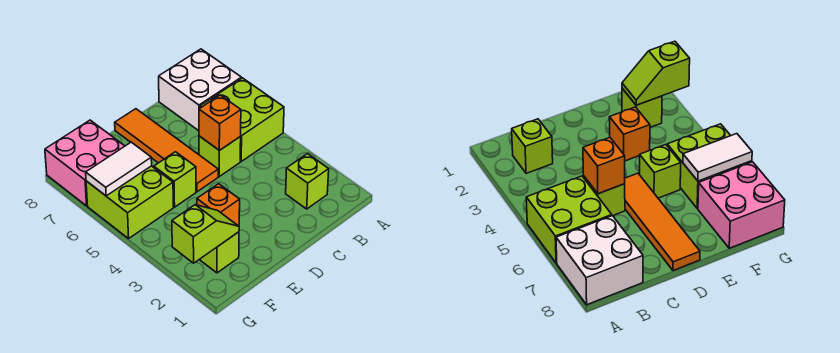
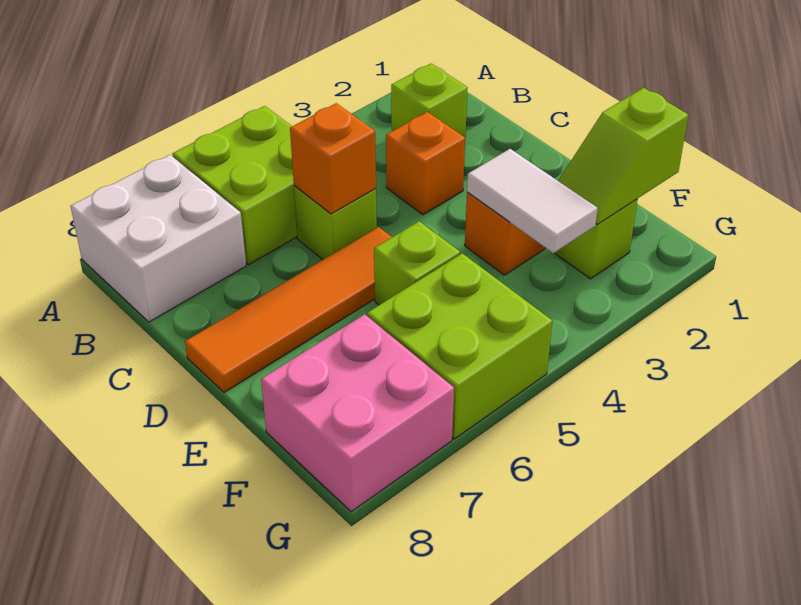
none -> orange brick C3 level 1
lime slope F2:G2 level 2 top G -> lime slope F1:F2 level 2 top 1
white tile F6:G6 level 2 -> white tile E3:F3 level 2

